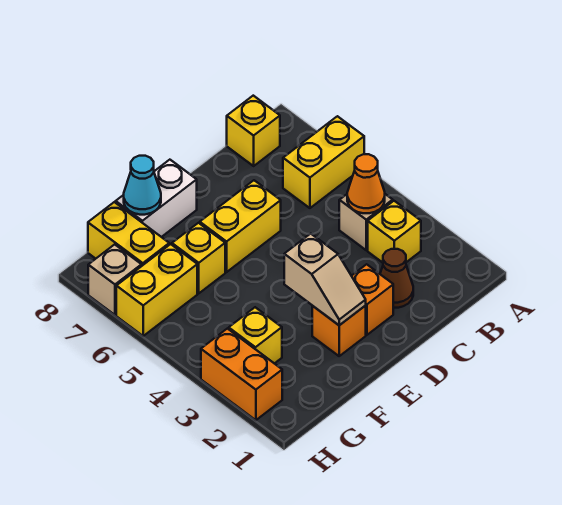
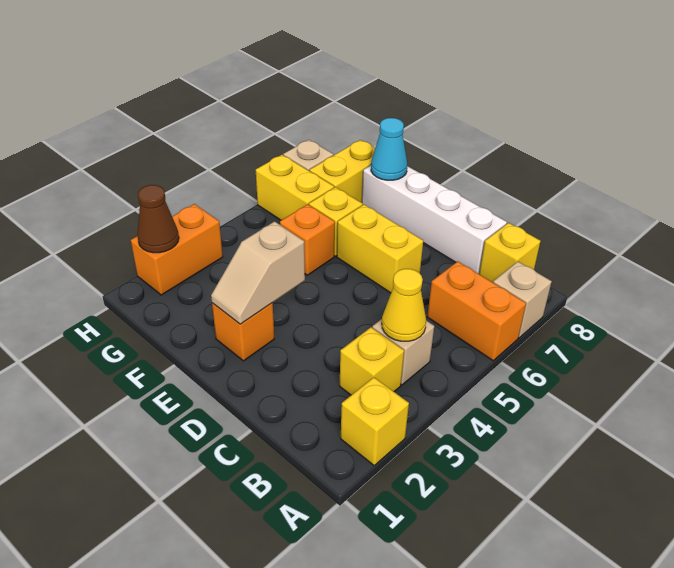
yellow brick A6:B6 level 1 -> orange brick A6:B6 level 1
none -> tan brick A7 level 1
orange cone B4 level 2 -> yellow cone B4 level 2
brown cone C2 level 1 -> brown cone H2 level 2
orange brick D2 level 1 -> orange brick F5 level 1
white brick E8:F8 level 1 -> white brick C8:F8 level 1
yellow brick G3 level 1 -> yellow brick A2 level 1

